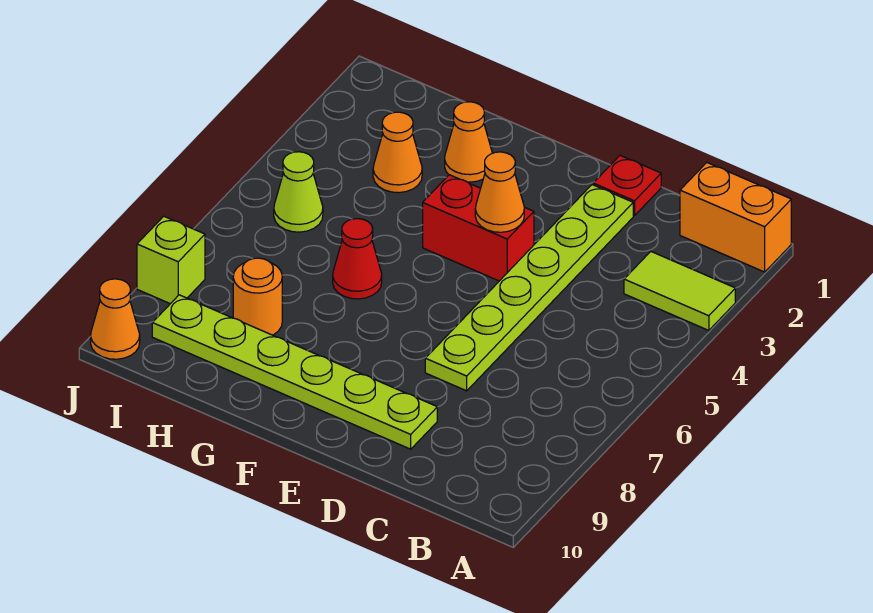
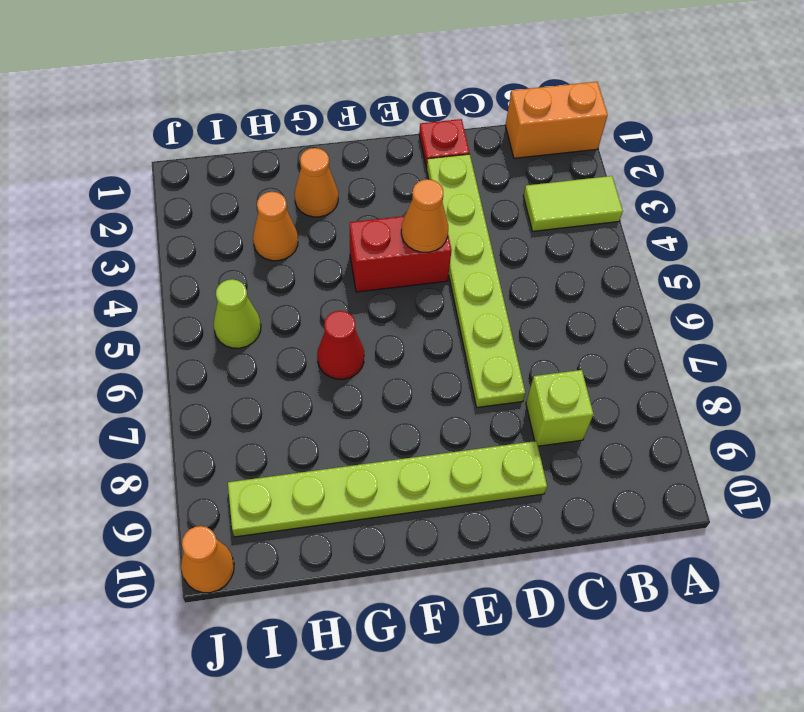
orange round brick H8 level 1 -> none
lime brick J8 level 1 -> lime brick C8 level 1

